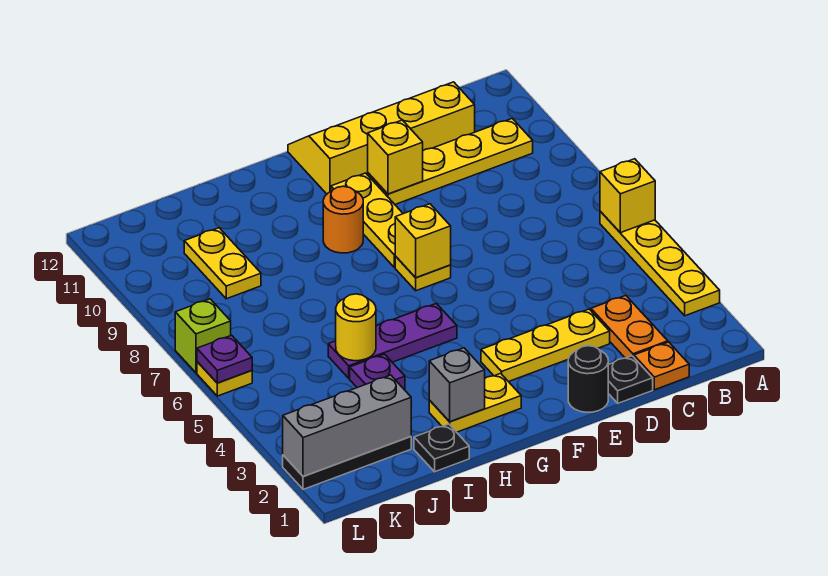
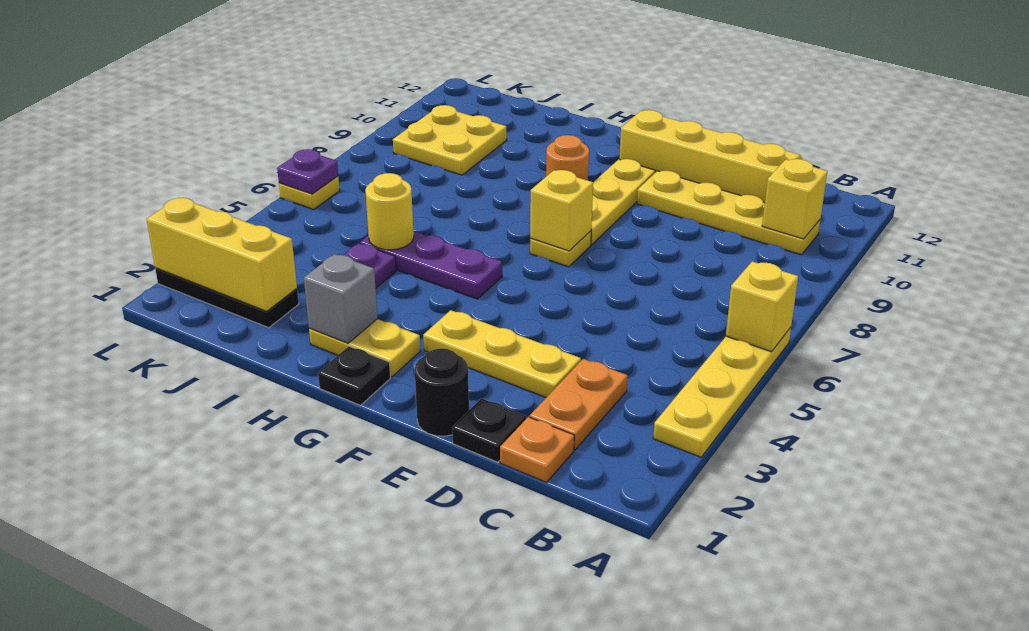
yellow brick E10 level 2 -> yellow brick B10 level 2
black plate I1 level 1 -> black plate G1 level 1
grey brick J2:L2 level 2 -> yellow brick J2:L2 level 2
yellow plate J9:J10 level 1 -> yellow plate J9:K10 level 1
lime brick L7 level 1 -> none

